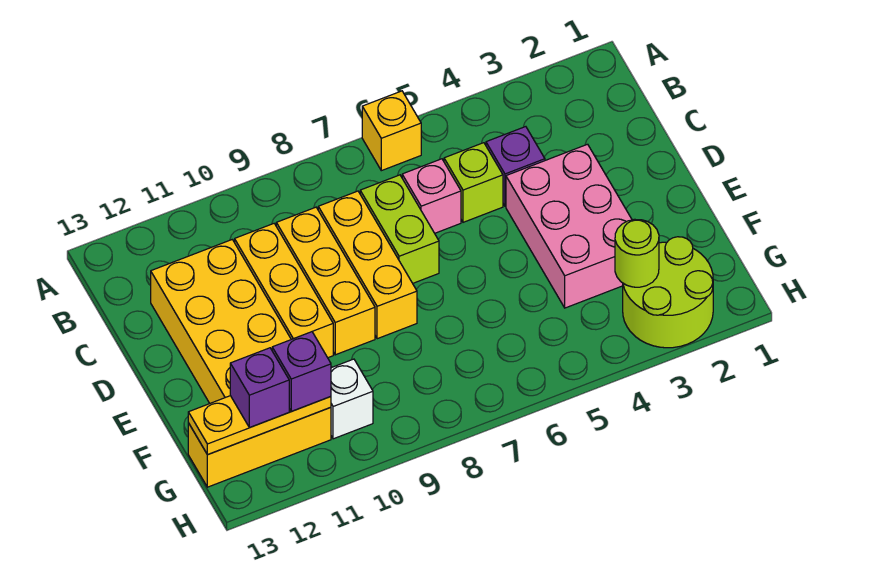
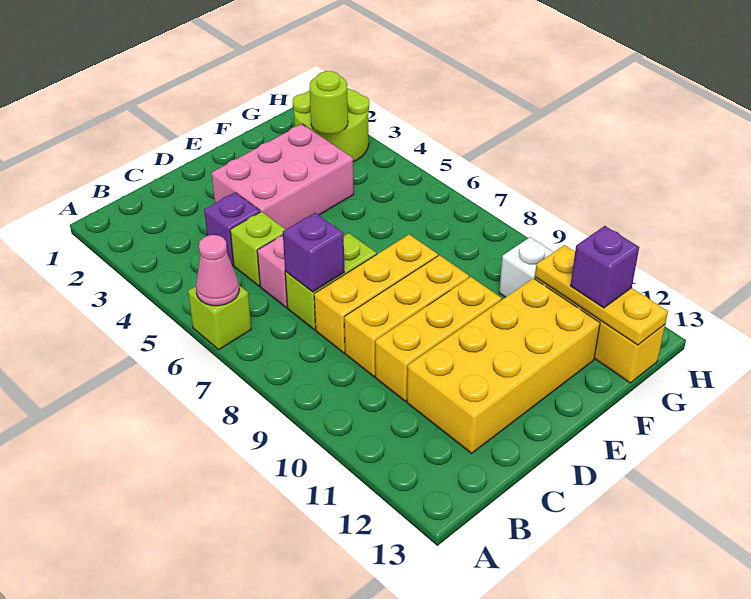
yellow brick A6 level 1 -> lime brick A6 level 1
none -> pink cone A6 level 2
purple brick G11 level 3 -> purple brick C7 level 2

